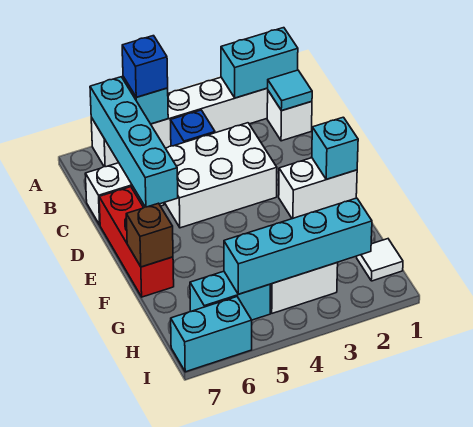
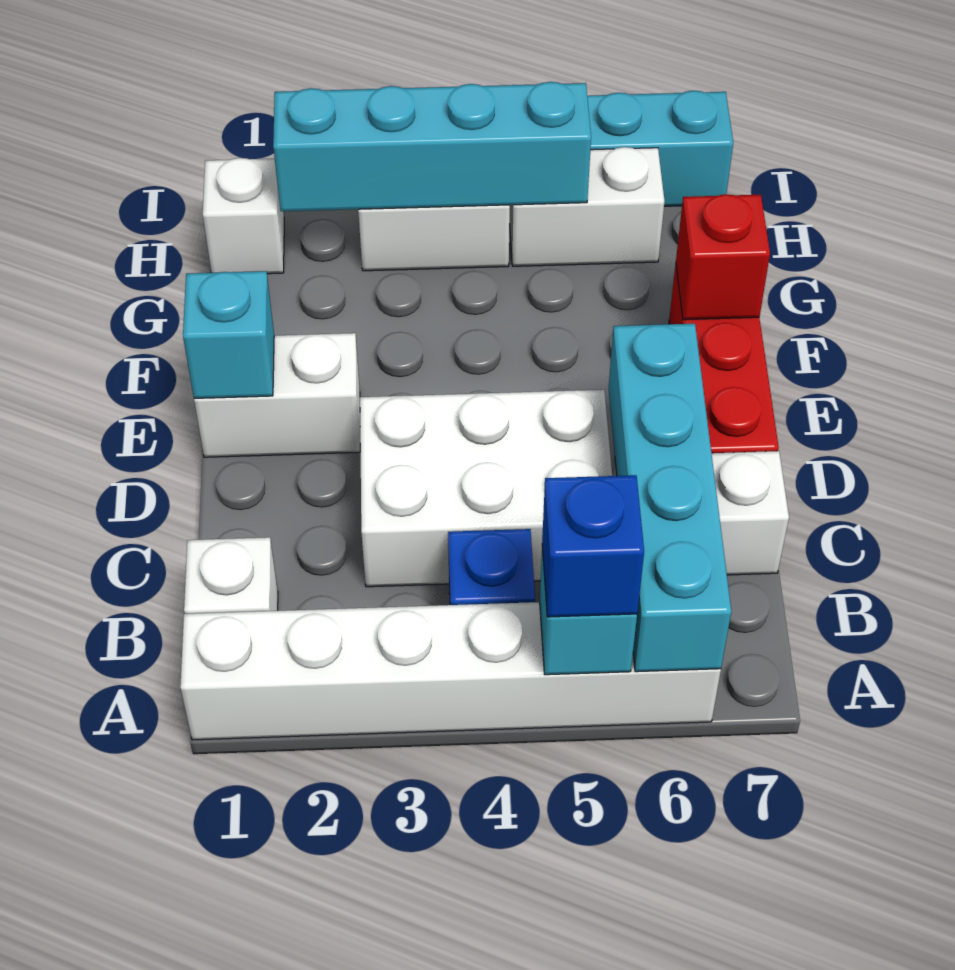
cyan brick A1:A2 level 2 -> none
cyan tile B1 level 2 -> none
brown brick F7 level 2 -> red brick F7 level 2
white tile H1 level 1 -> white brick H1 level 1
cyan brick H5:H6 level 1 -> white brick H5:H6 level 1

